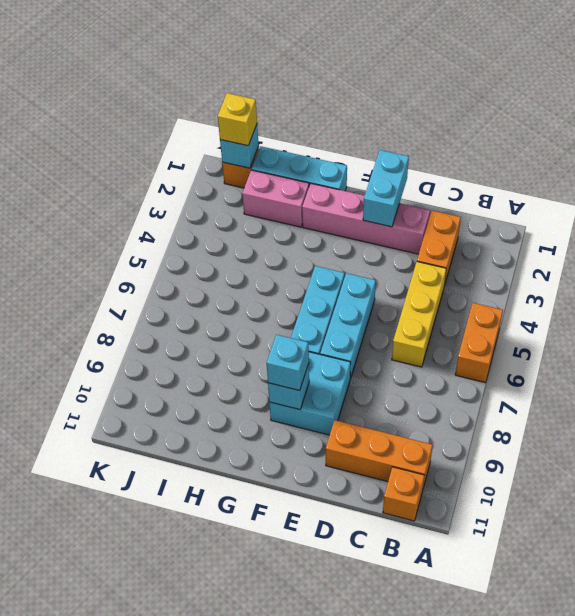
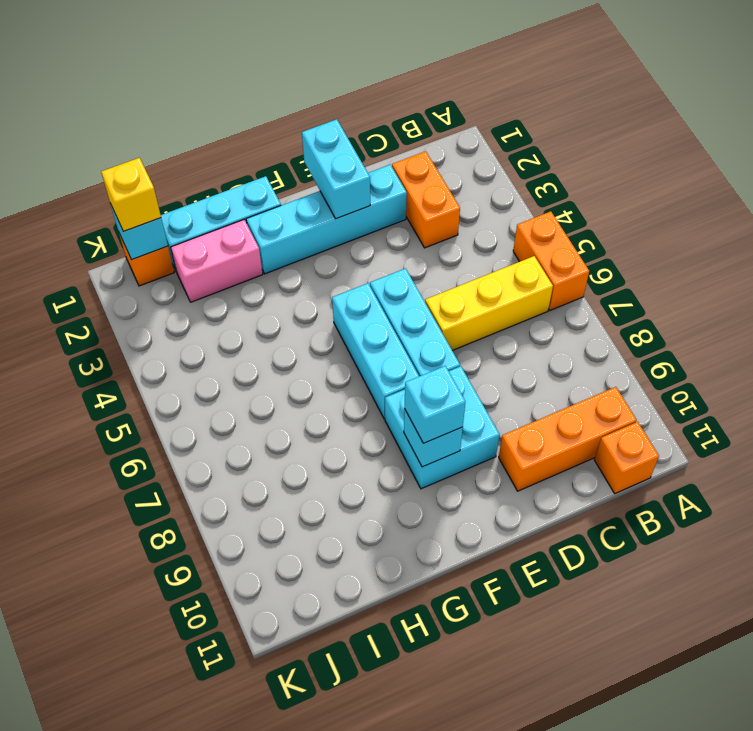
yellow brick C4:C6 level 1 -> yellow brick B6:D6 level 1
pink brick D2:G2 level 1 -> cyan brick D2:G2 level 1

